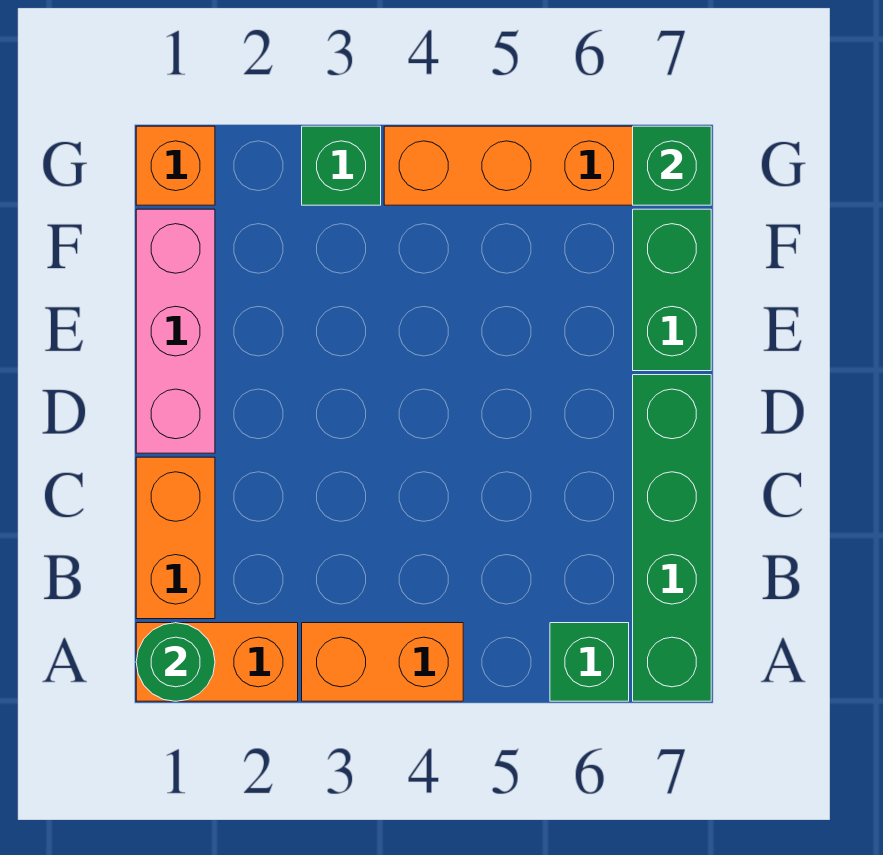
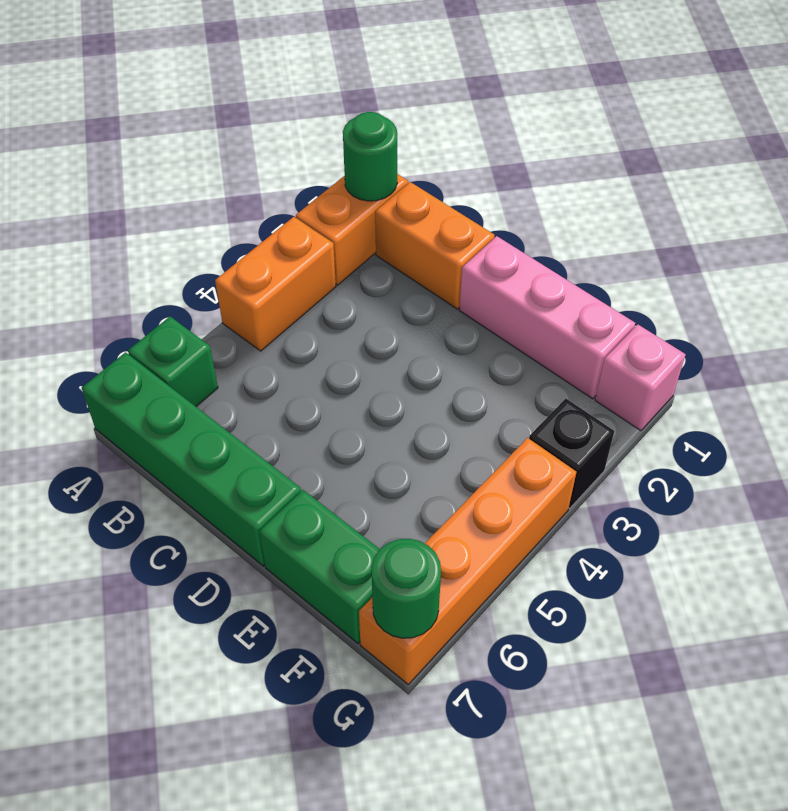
orange brick G1 level 1 -> pink brick G1 level 1
green brick G3 level 1 -> black brick G3 level 1
green brick G7 level 2 -> green round brick G7 level 2

